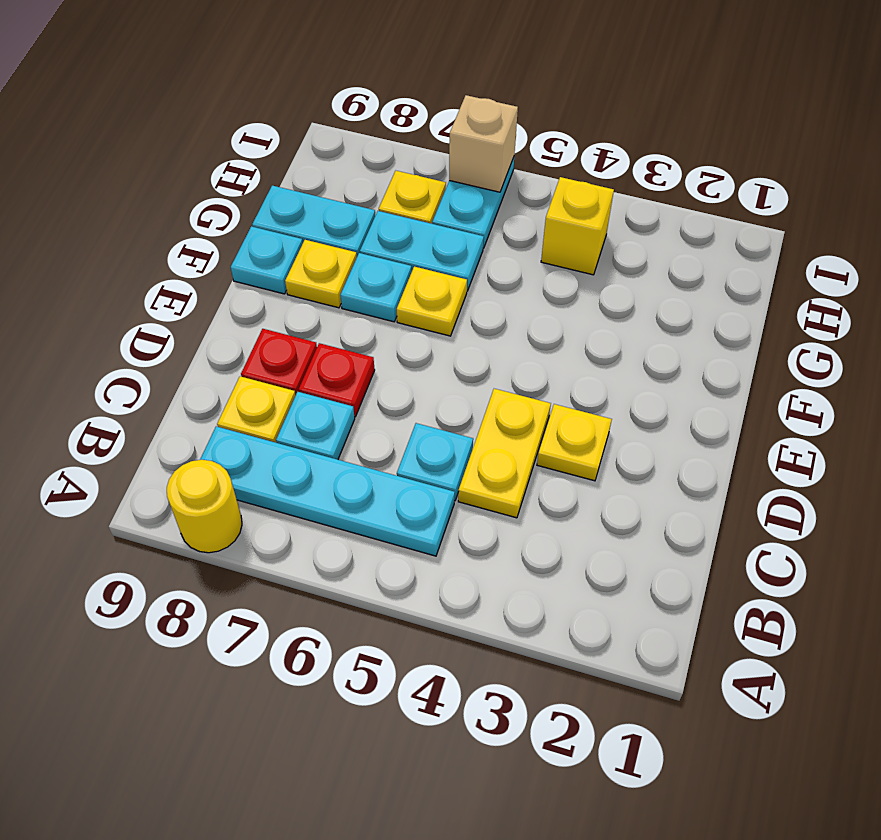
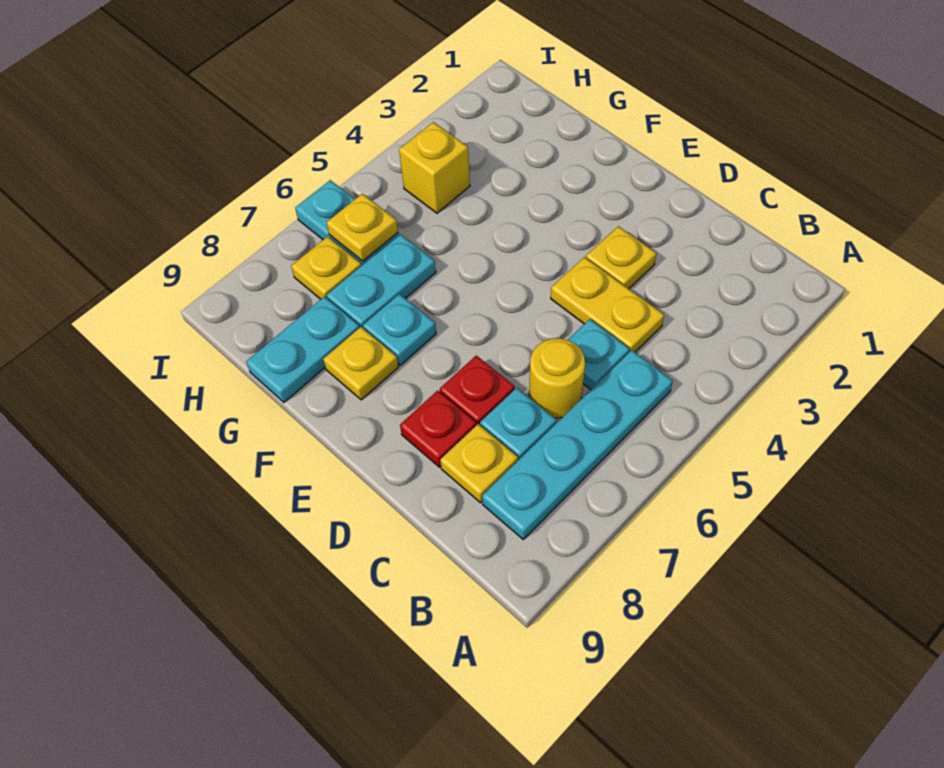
yellow round brick A8 level 1 -> yellow round brick C6 level 1
yellow plate F6 level 1 -> yellow plate H6 level 2
cyan plate F9 level 1 -> none
tan brick I6 level 2 -> none

